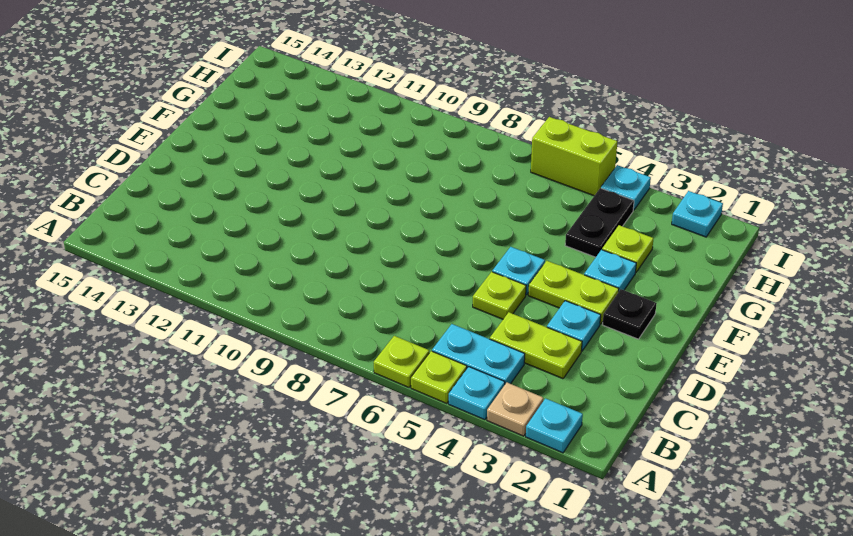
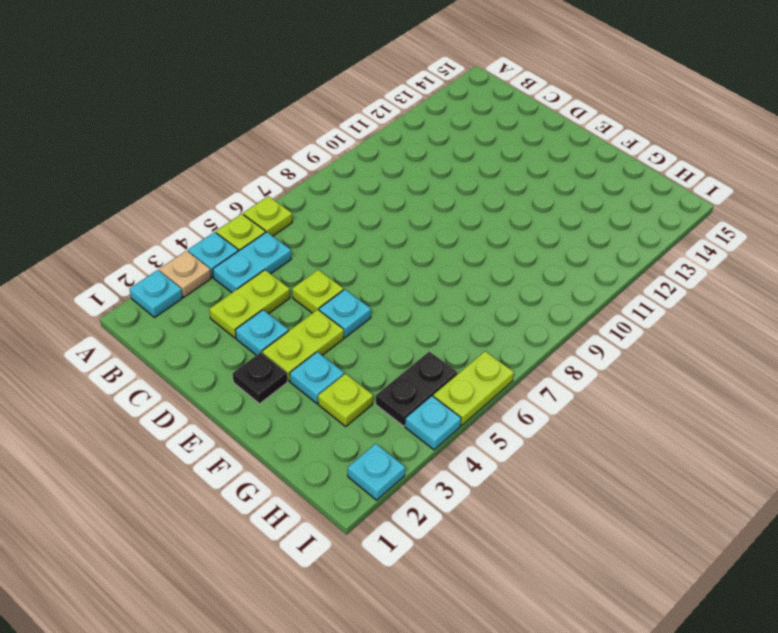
black plate G4:H4 level 1 -> black plate H4:H5 level 1
lime brick I5:I6 level 1 -> lime plate I5:I6 level 1

